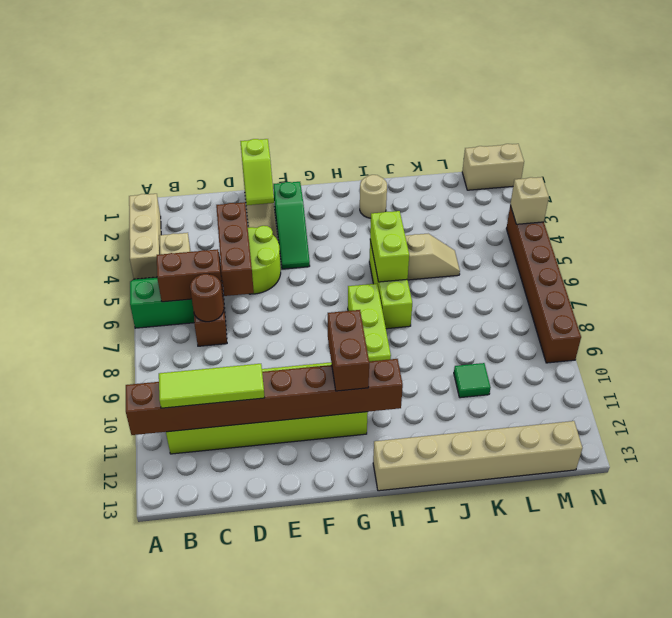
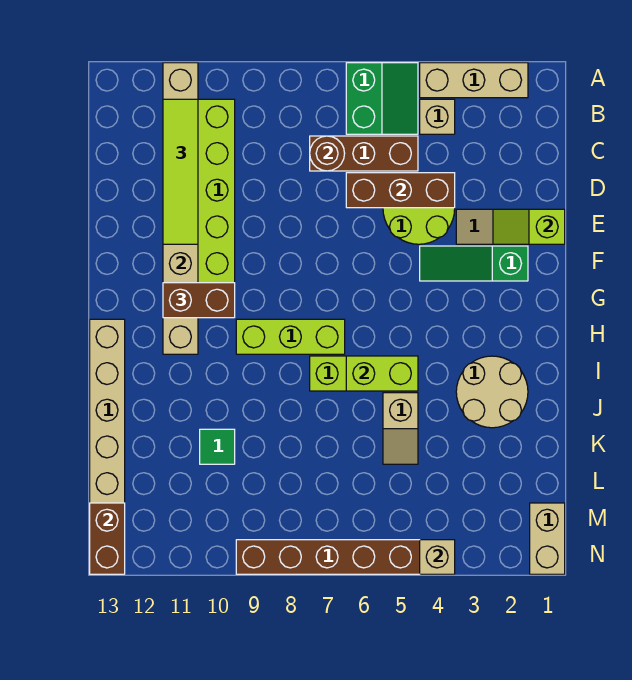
brown brick A11:H11 level 2 -> tan brick A11:H11 level 2
brown brick B6:C6 level 2 -> brown brick M13:N13 level 2
lime tile B11:D11 level 3 -> lime tile B11:E11 level 3
tan round brick I2 level 1 -> tan round brick I2:J3 level 1

